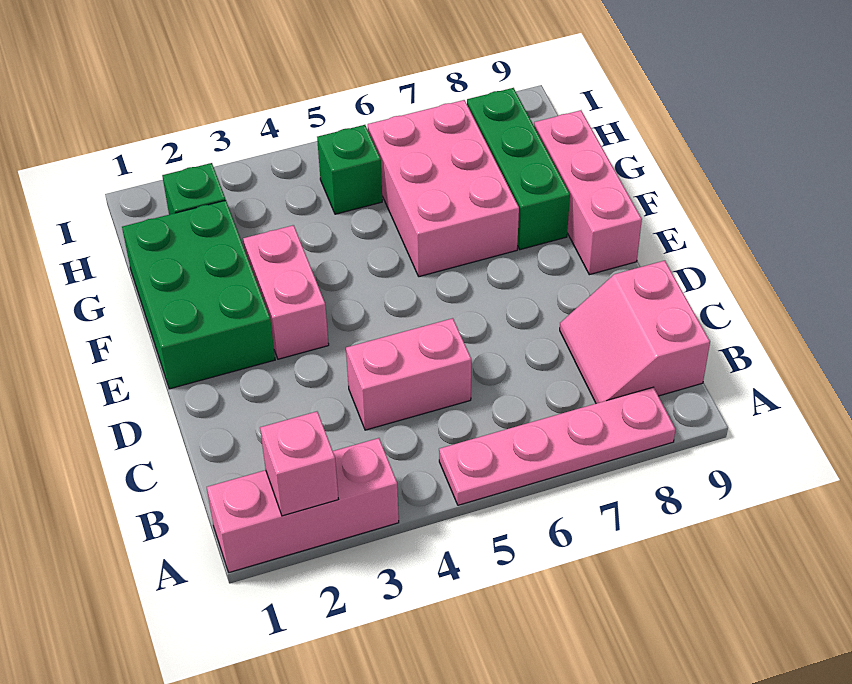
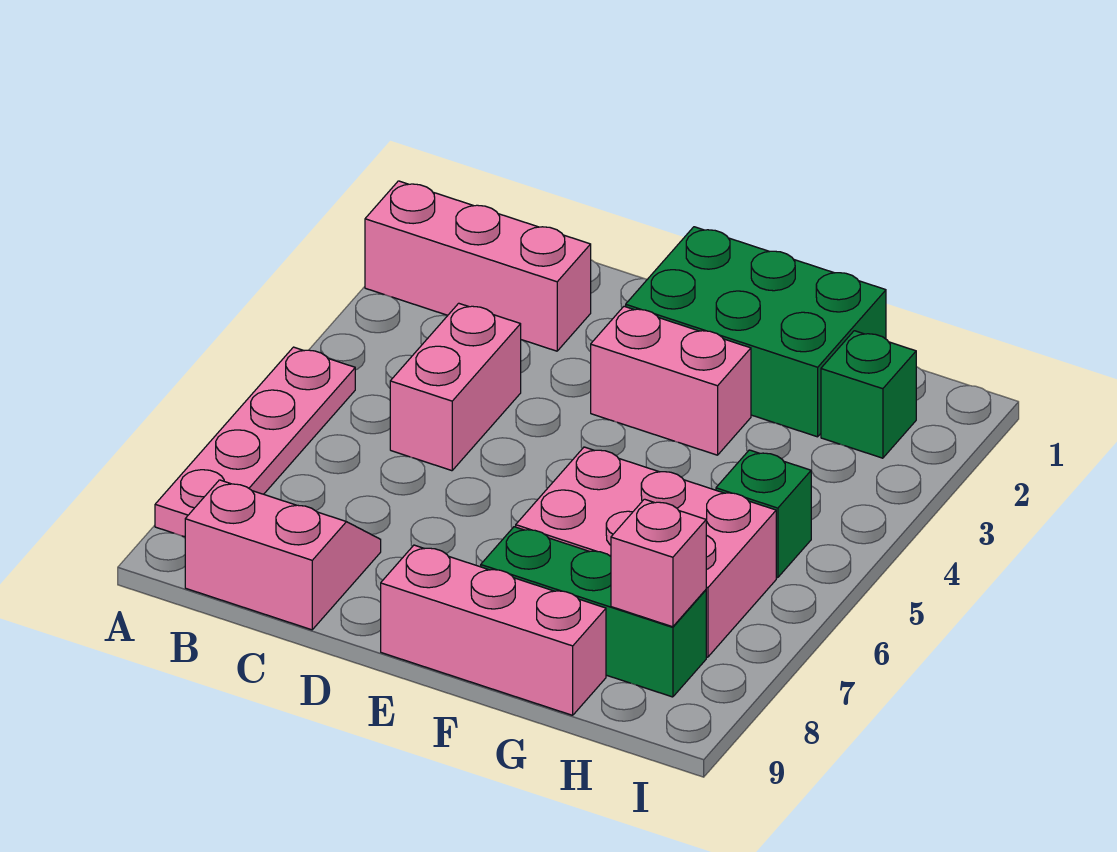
pink brick A1:A3 level 1 -> pink brick A2:C2 level 1
pink brick A2 level 2 -> pink brick H8 level 2

